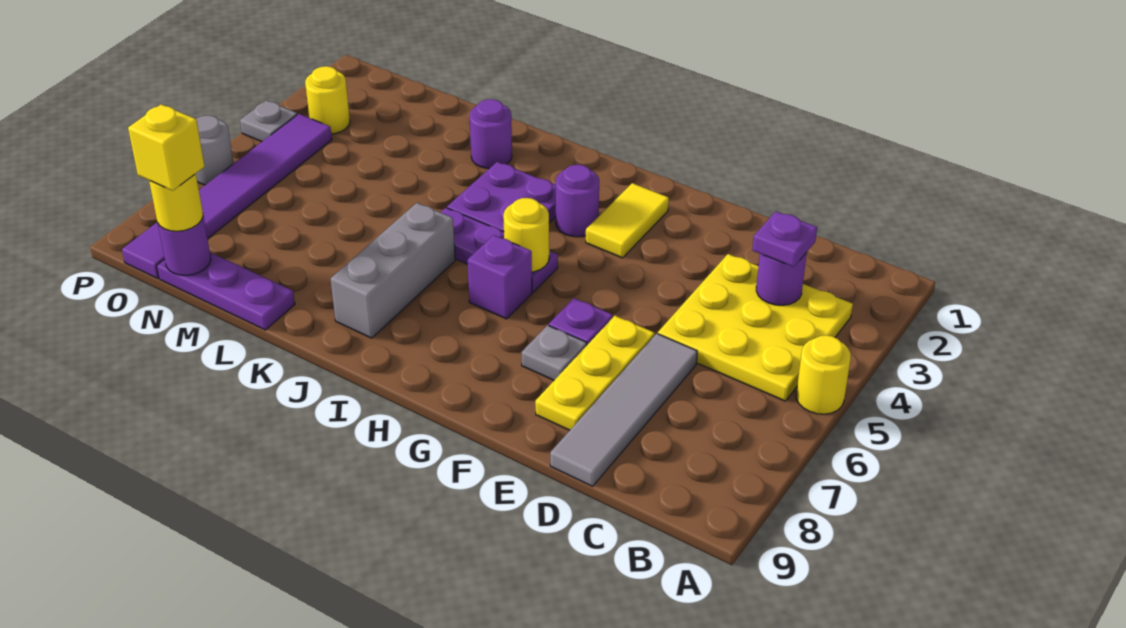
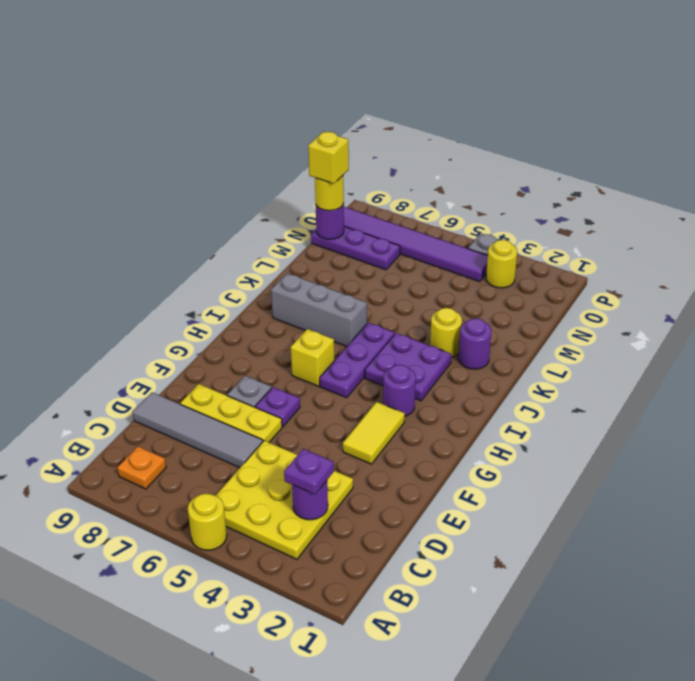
none -> orange plate B8 level 1
yellow tile G2:G3 level 1 -> yellow tile F3:G3 level 1
yellow round brick H5 level 2 -> yellow round brick K3 level 1
purple brick H6 level 1 -> yellow brick H6 level 1
purple plate L9:N9 level 1 -> purple plate N7:N9 level 1
grey round brick P6 level 1 -> none

